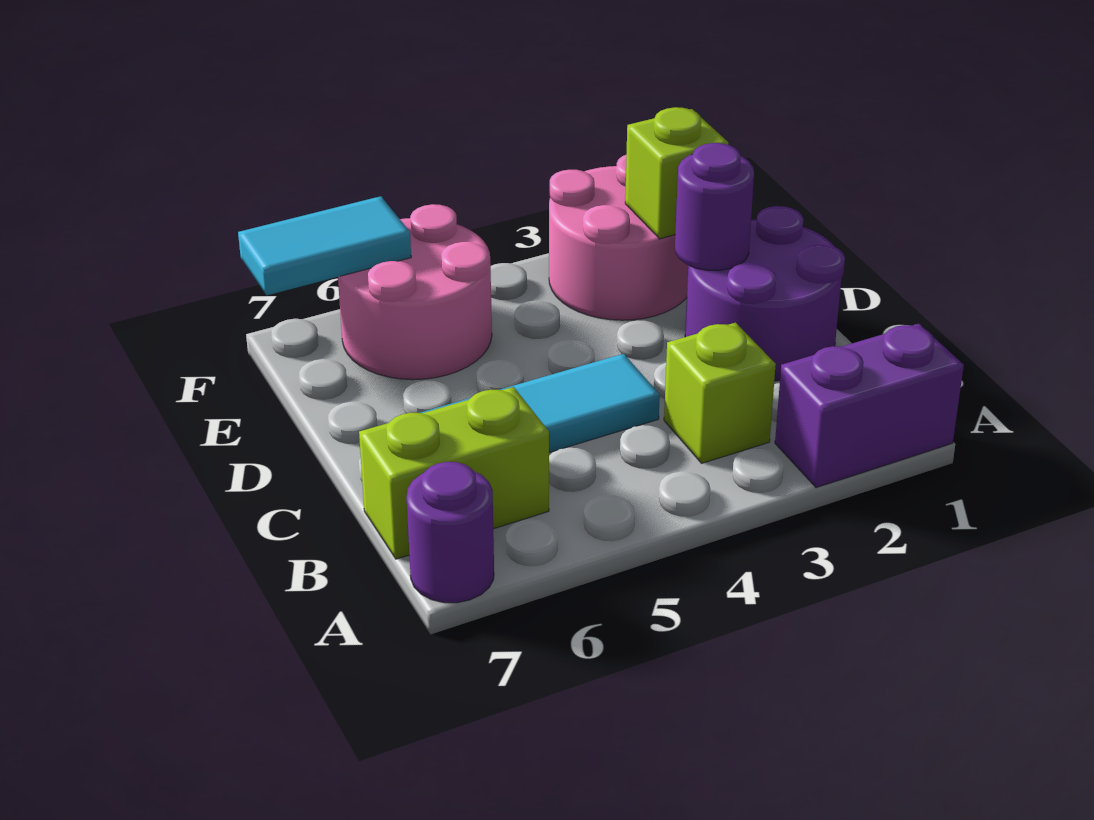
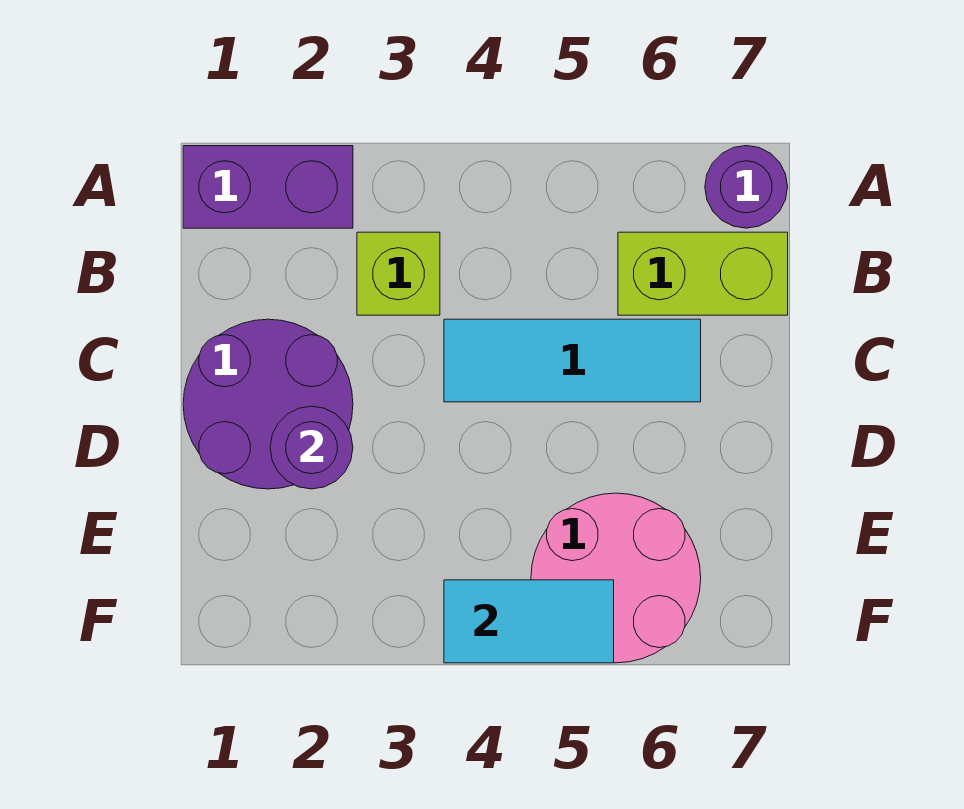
pink round brick E2:F3 level 1 -> none
lime brick E2 level 2 -> none
cyan tile F6:F7 level 2 -> cyan tile F4:F5 level 2

